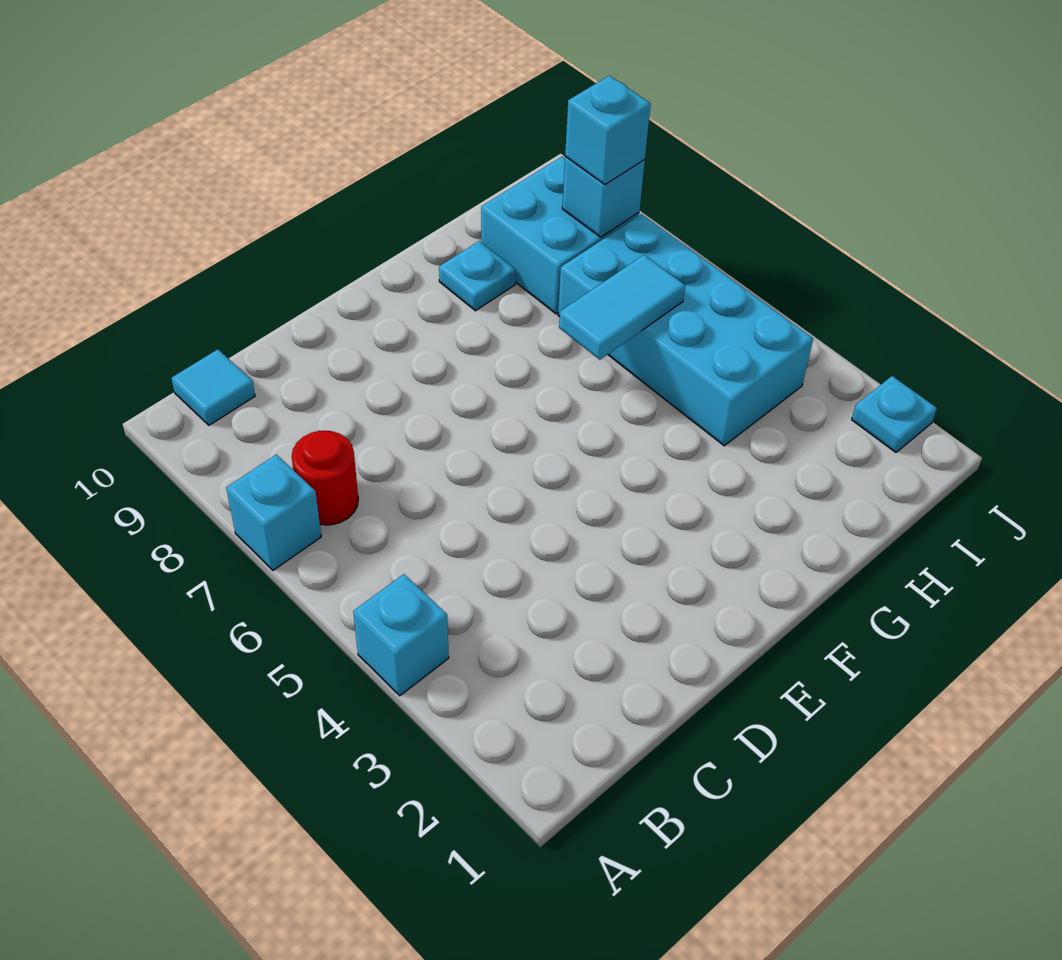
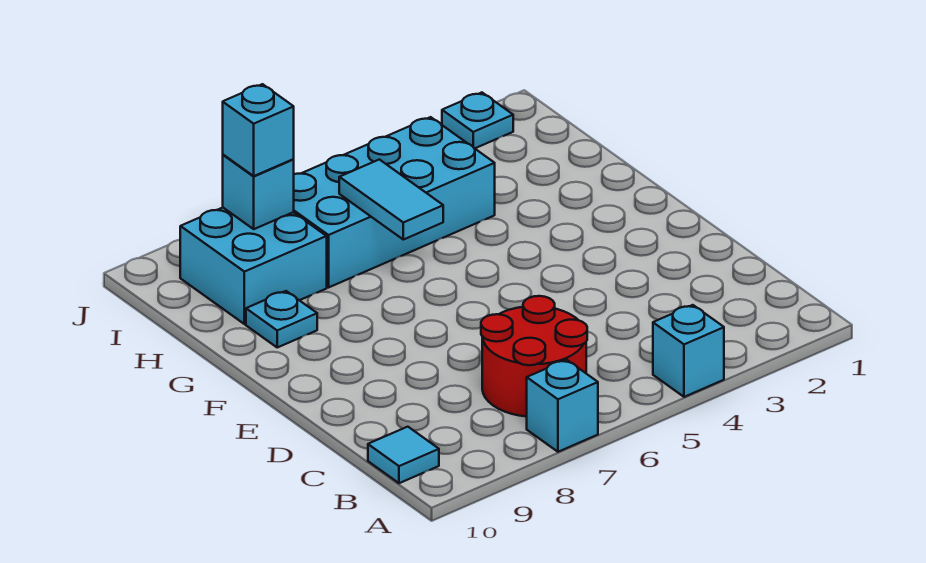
red round brick B7 level 1 -> red round brick B6:C7 level 1

